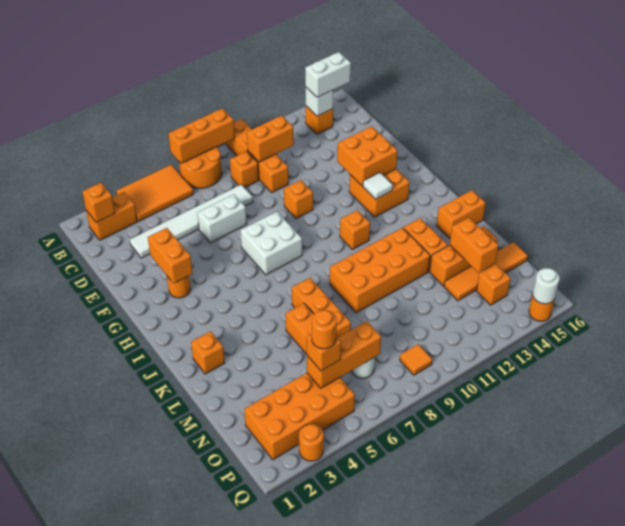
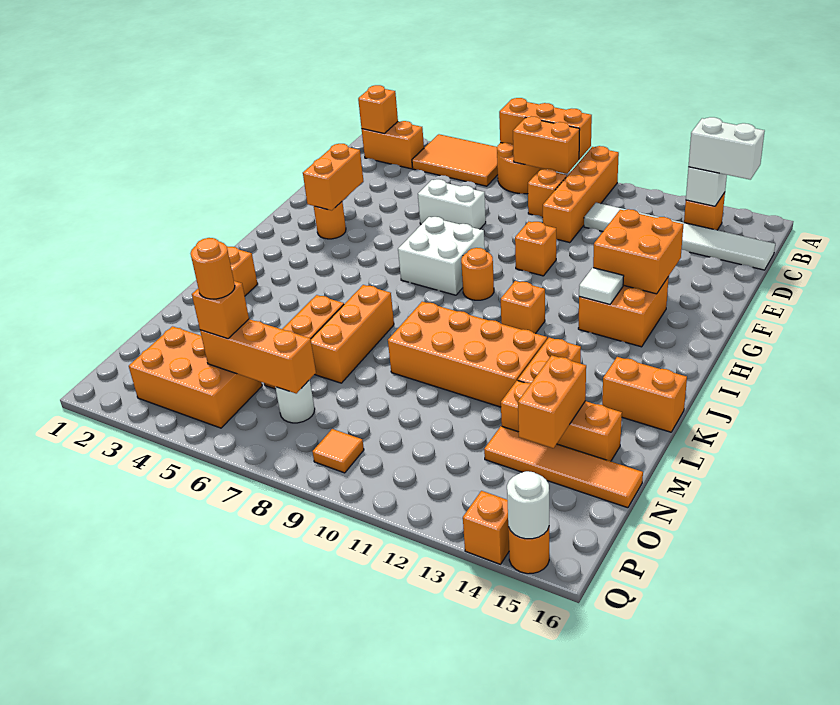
orange brick C10:C11 level 2 -> orange brick B8:B9 level 2
white tile D3:D8 level 1 -> white tile C11:C16 level 1
orange brick O2:P5 level 1 -> orange brick O3:P5 level 1
orange brick O14 level 1 -> orange brick Q14 level 1
orange round brick Q3 level 1 -> orange round brick H9 level 1

